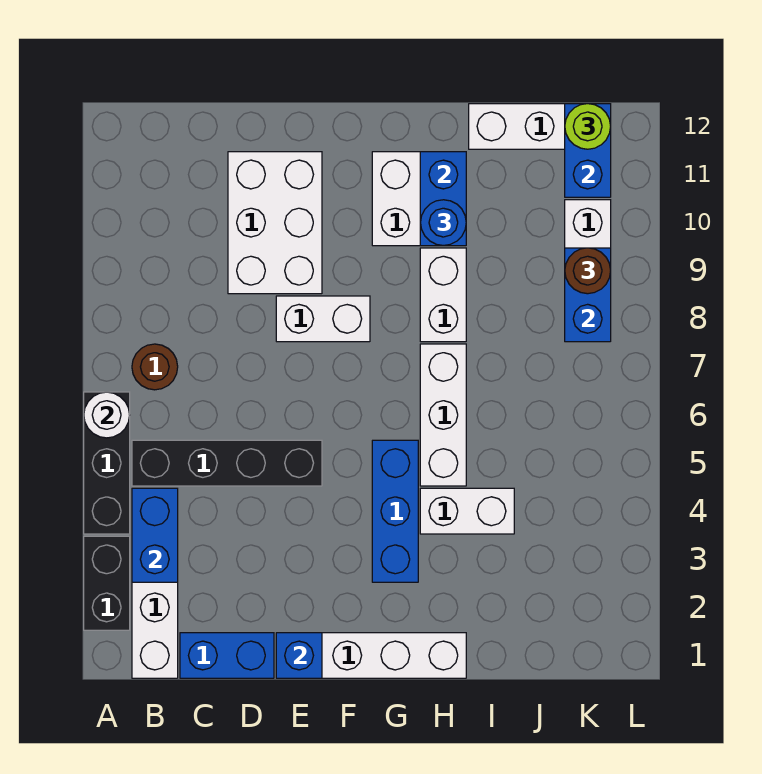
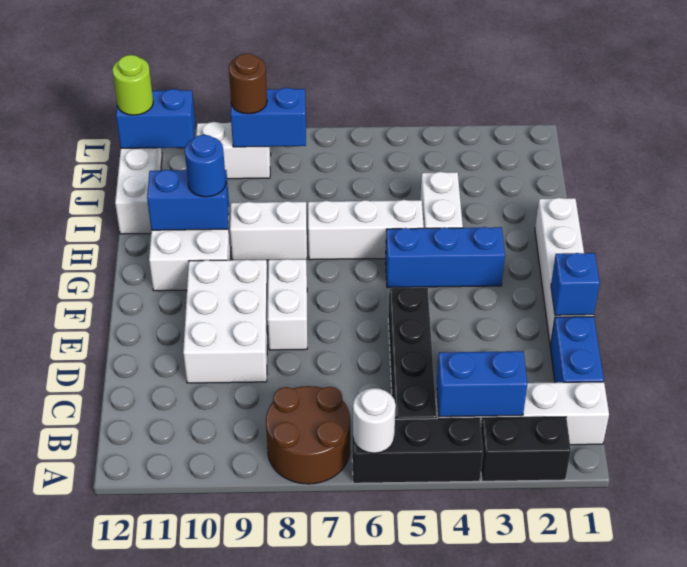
brown round brick B7 level 1 -> brown round brick A7:B8 level 1
white brick D9:E11 level 1 -> white brick D9:F10 level 1

